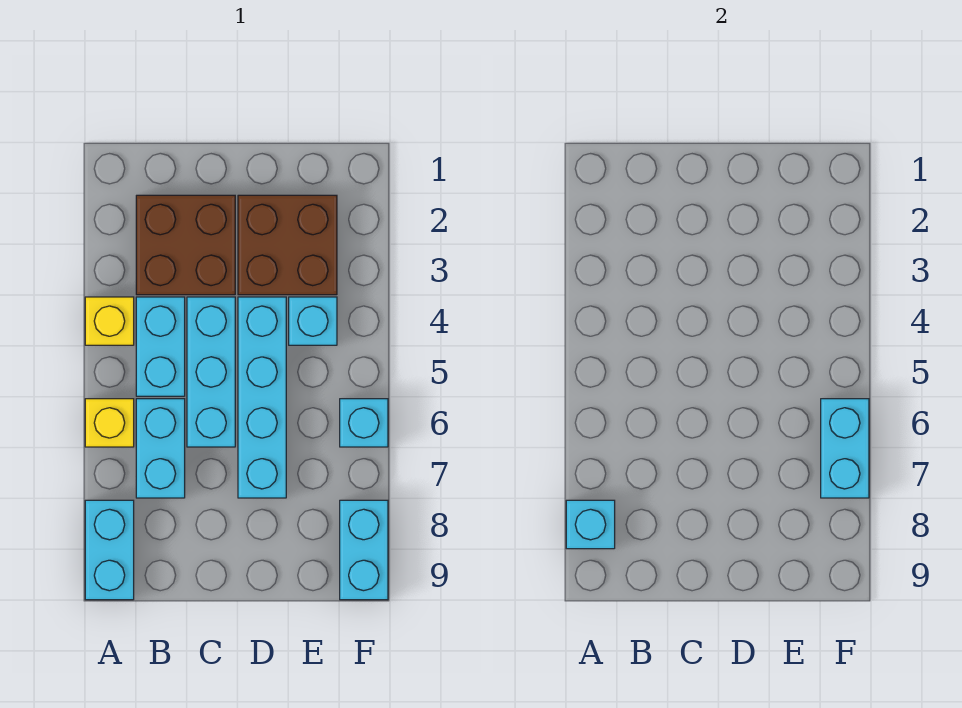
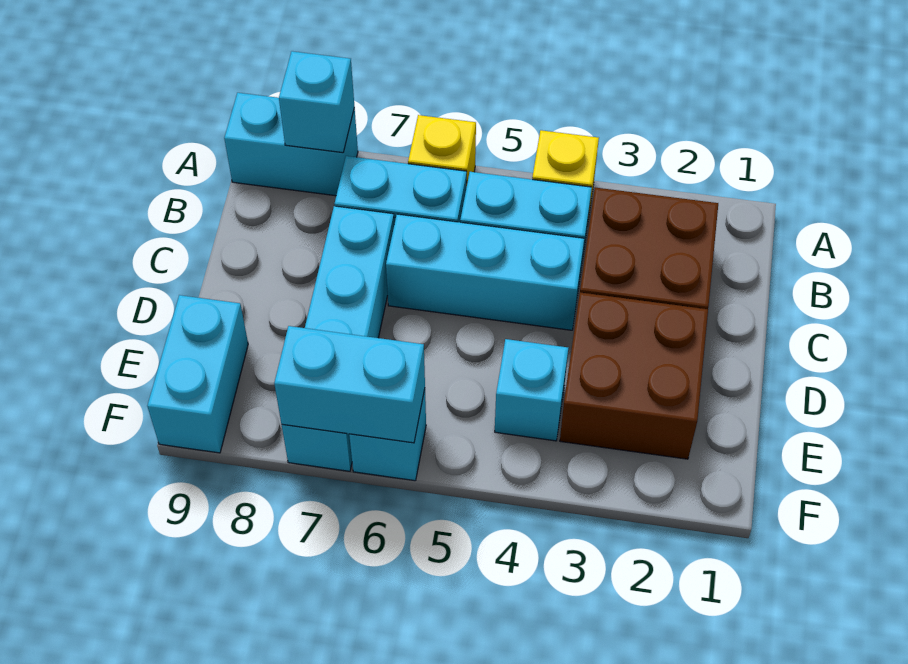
cyan brick D4:D7 level 1 -> cyan brick C7:F7 level 1
cyan brick F8:F9 level 1 -> cyan brick E9:F9 level 1

